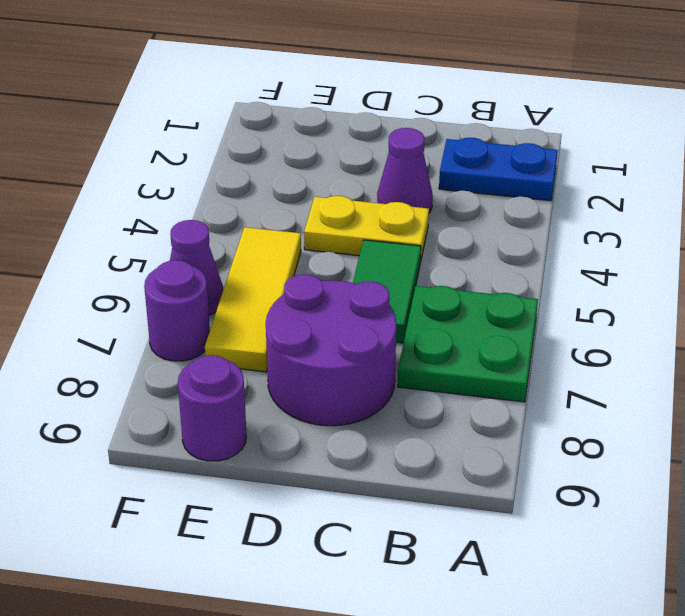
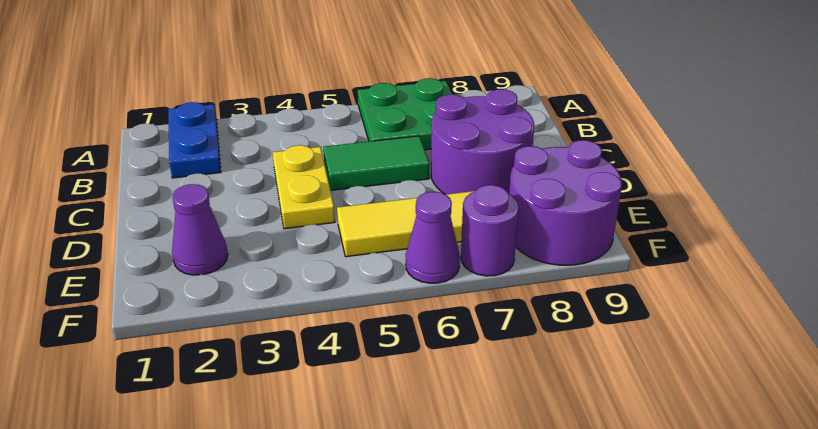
purple cone C3 level 1 -> purple cone E2 level 1
purple round brick E9 level 1 -> purple round brick E8:F9 level 1

